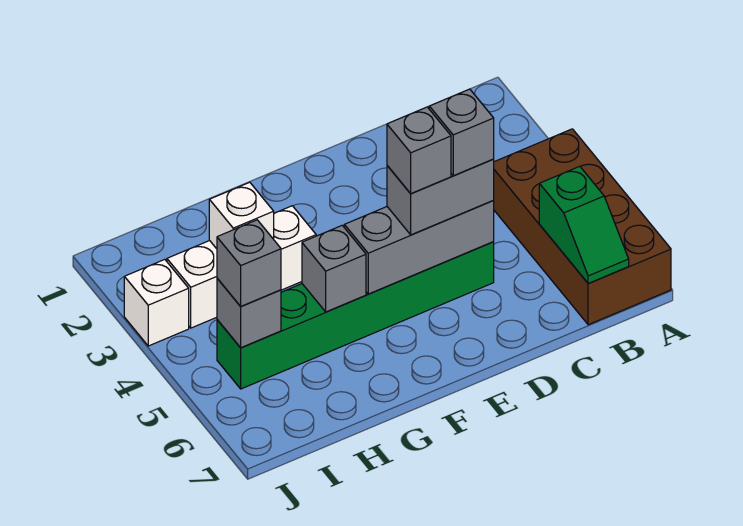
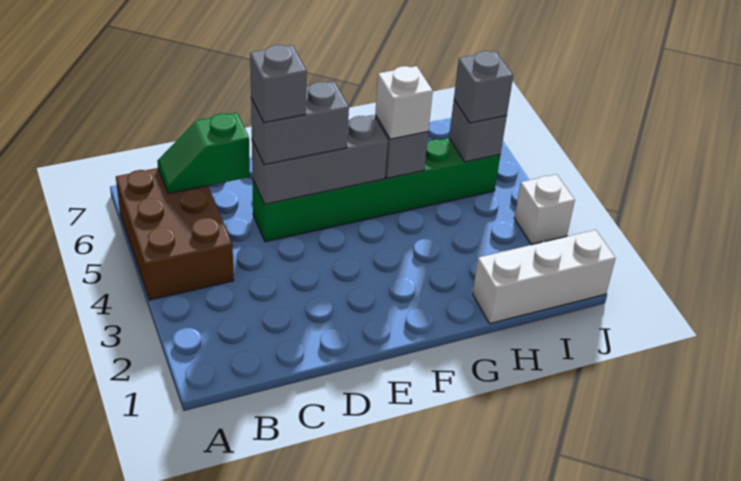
brown brick A4:B7 level 1 -> brown brick A4:B6 level 1
green slope B6:B7 level 2 top 6 -> green slope B6:C6 level 2 top C
grey brick E5 level 4 -> none
white brick G3:I3 level 1 -> white brick H1:J1 level 1
white brick H3 level 2 -> white brick G5 level 3

